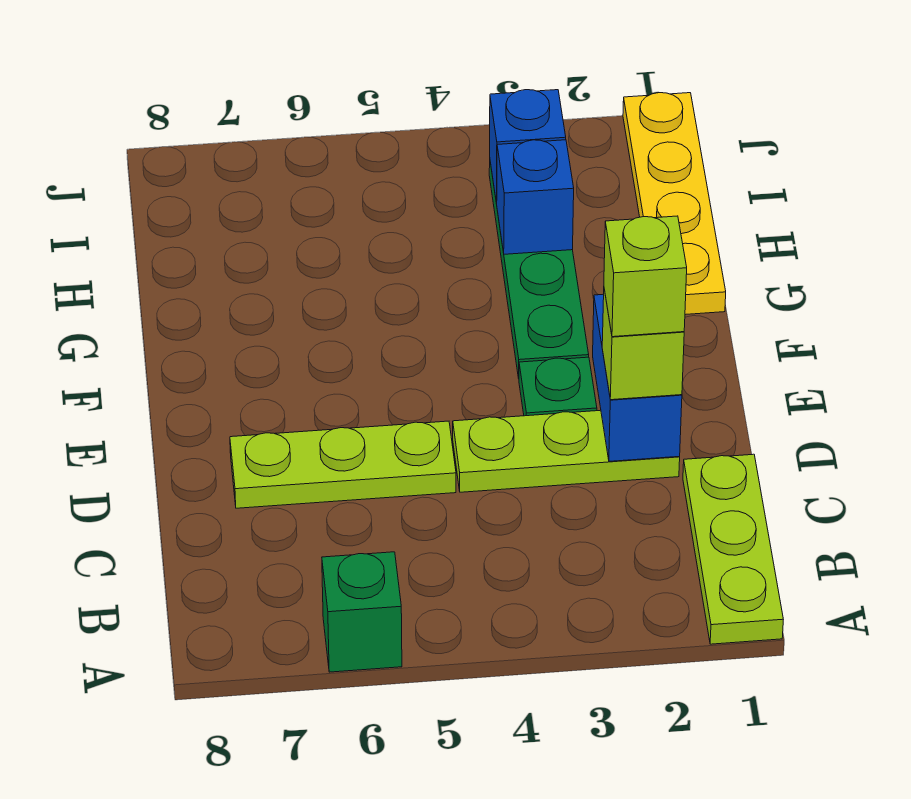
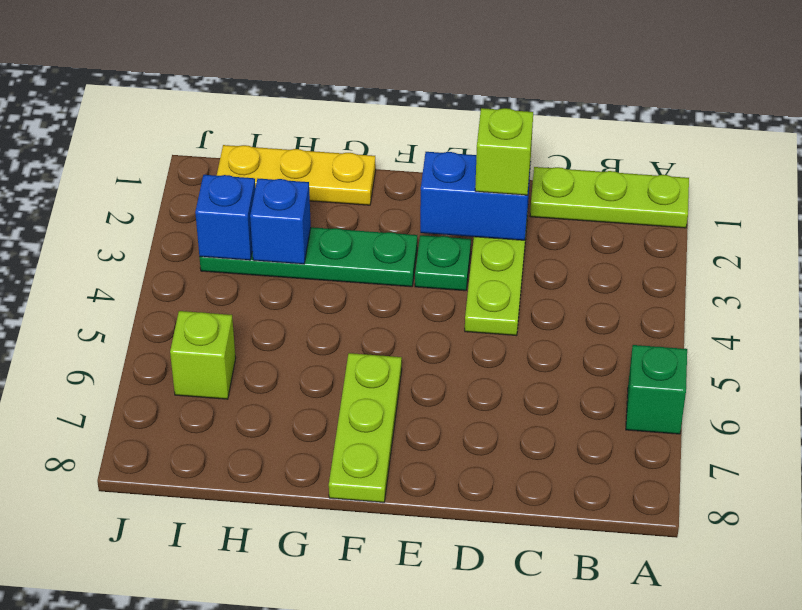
lime brick D2 level 4 -> lime brick I6 level 1
lime plate D5:D7 level 1 -> lime plate F6:F8 level 1
yellow plate G1:J1 level 1 -> yellow plate G1:I1 level 1

